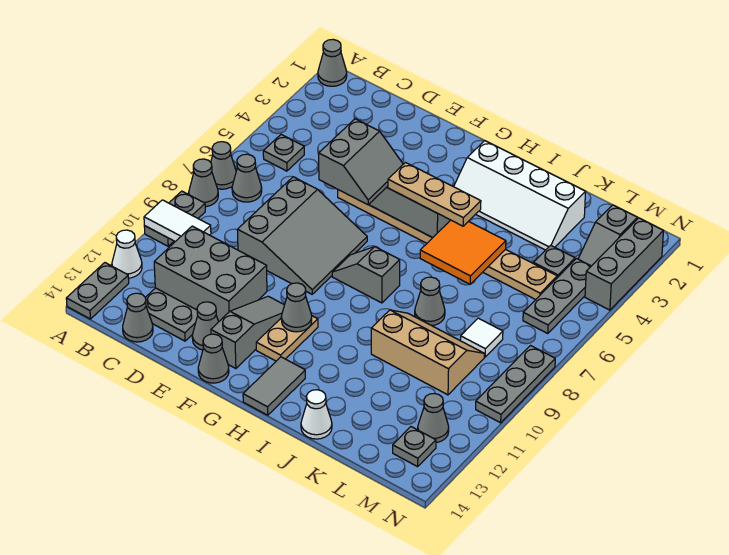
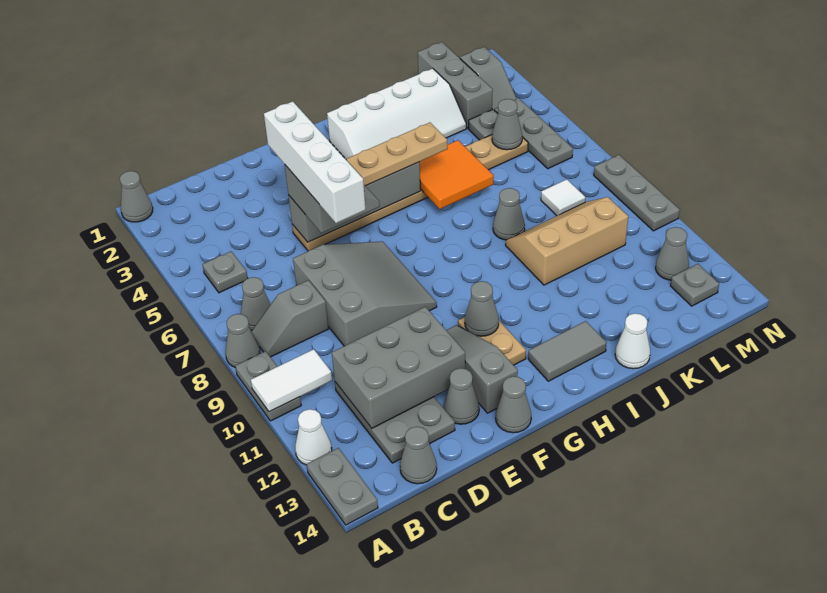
grey cone A7 level 1 -> grey cone L5 level 2
none -> white brick E4:E7 level 4
grey slope G8:H8 level 1 top H -> grey slope B8:C8 level 1 top C
grey tile H13:H14 level 1 -> grey tile H13:I13 level 1
grey brick N2:N4 level 1 -> grey brick L1:L3 level 1

